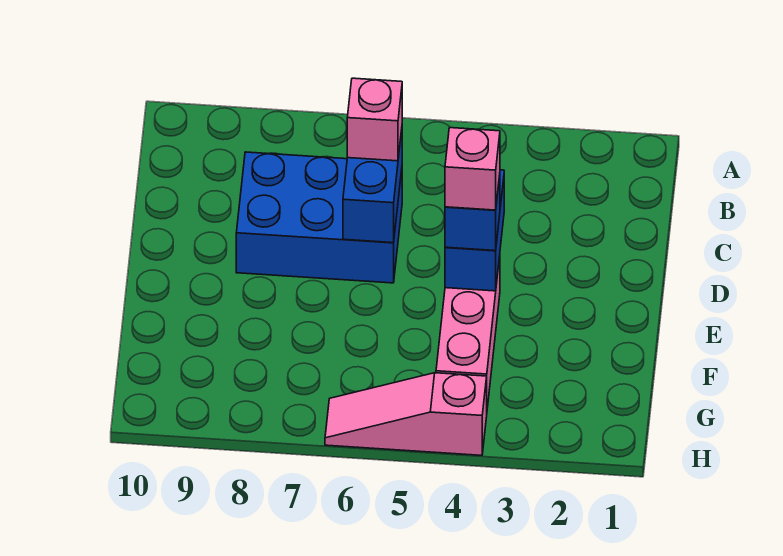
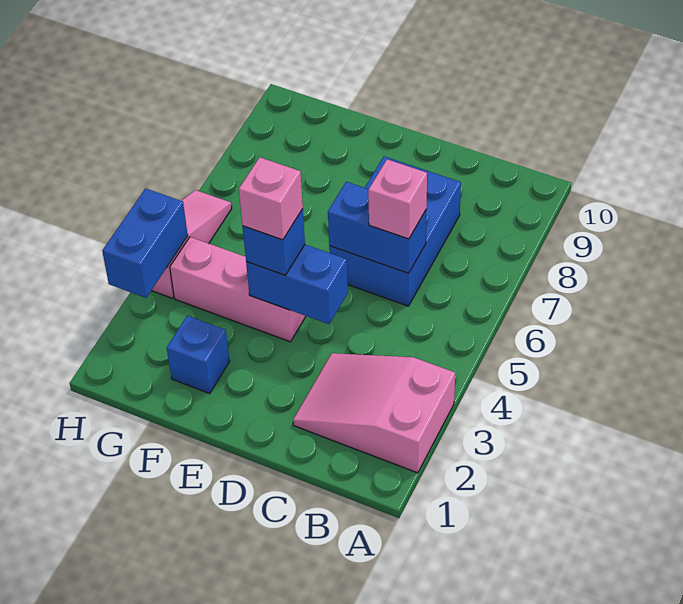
none -> pink slope A2:C3 level 1 top A
none -> blue brick F2 level 1
none -> blue brick H3:H4 level 2

